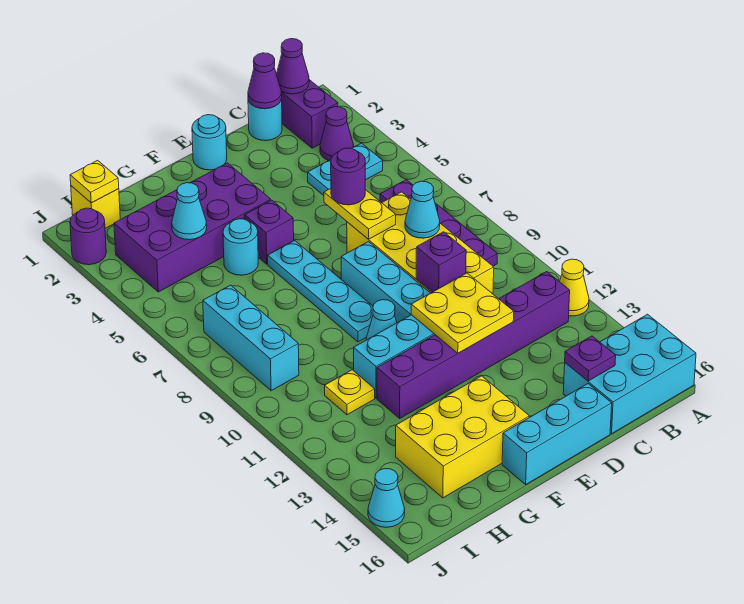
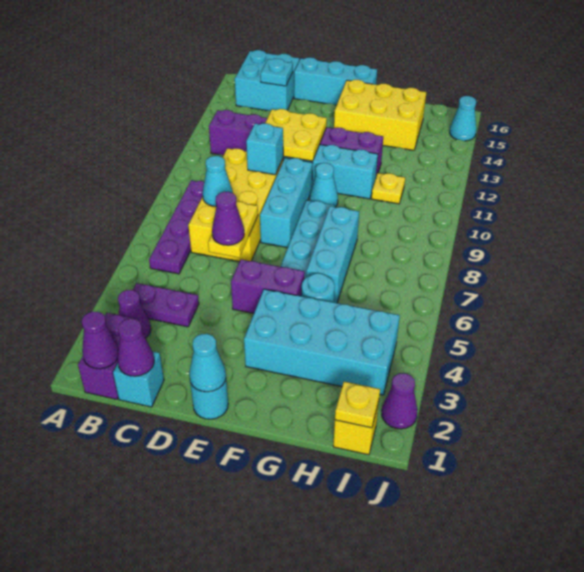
yellow cone A12 level 1 -> none
cyan brick A15:C16 level 1 -> cyan brick B15:C16 level 1
cyan plate B4:C4 level 1 -> purple plate B4:C4 level 1
cyan round brick C1 level 1 -> cyan brick C1 level 1
purple plate C15 level 2 -> cyan plate C15 level 2
purple round brick D6 level 3 -> purple cone D6 level 3
purple brick D10 level 2 -> cyan brick D10 level 2
purple brick F3:I4 level 1 -> cyan brick F3:I4 level 1
purple brick F5 level 1 -> purple brick E5:F5 level 1
cyan cone H4 level 2 -> cyan cone E1 level 2
cyan brick I7:I9 level 1 -> cyan brick G6:G8 level 1
purple round brick J2 level 1 -> purple cone J2 level 1

